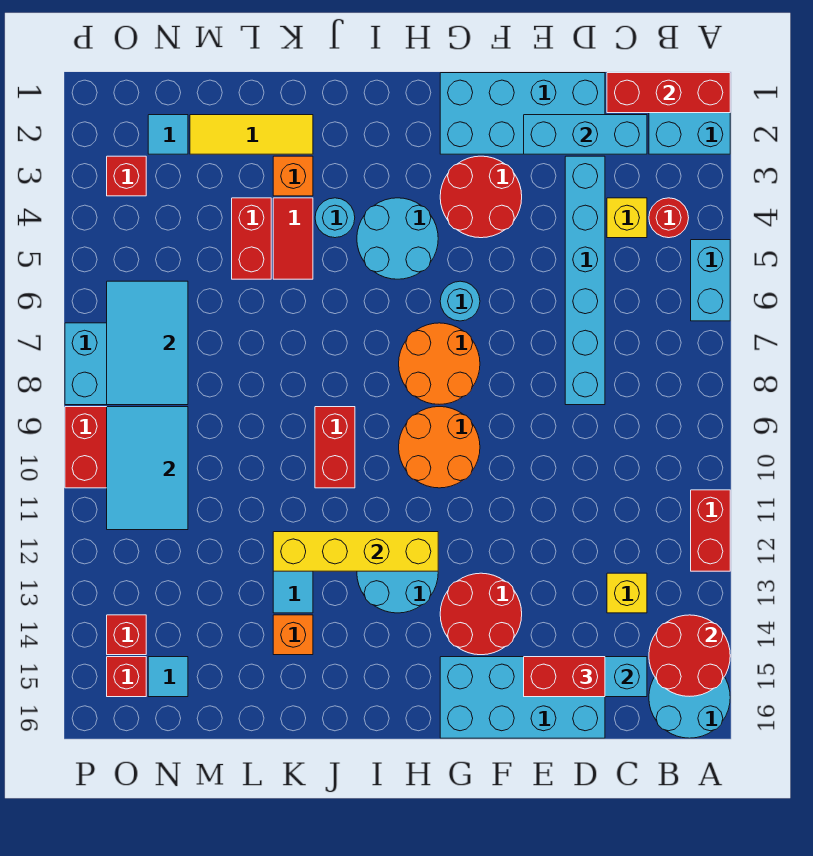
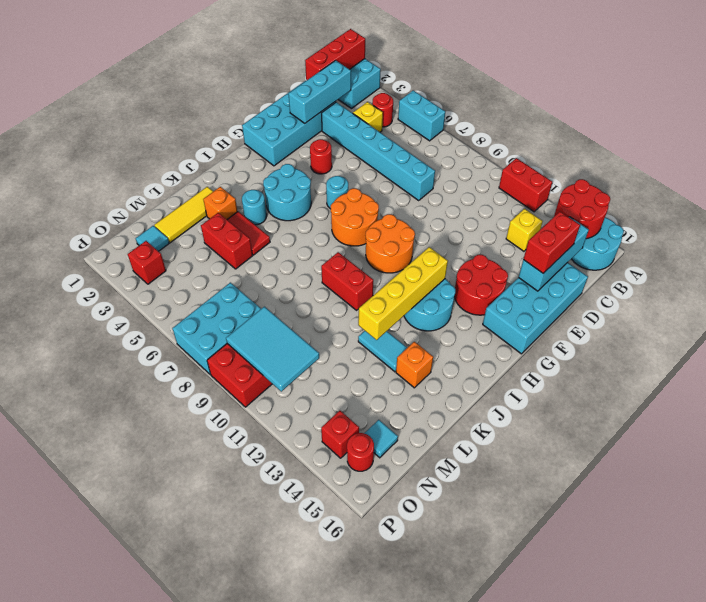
red round brick F3:G4 level 1 -> red round brick F4 level 1
cyan tile N6:O8 level 2 -> none
red brick O15 level 1 -> red round brick O15 level 1

